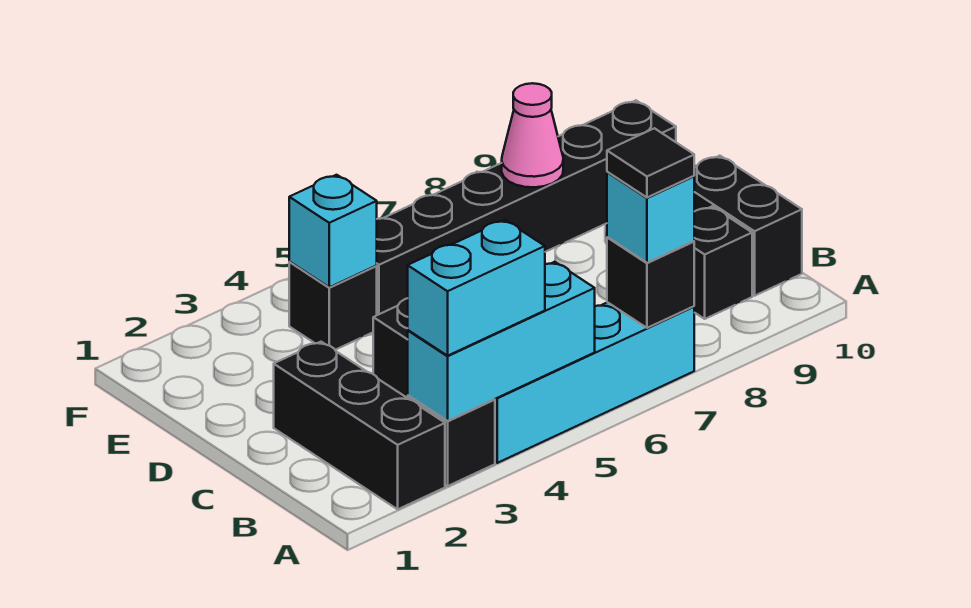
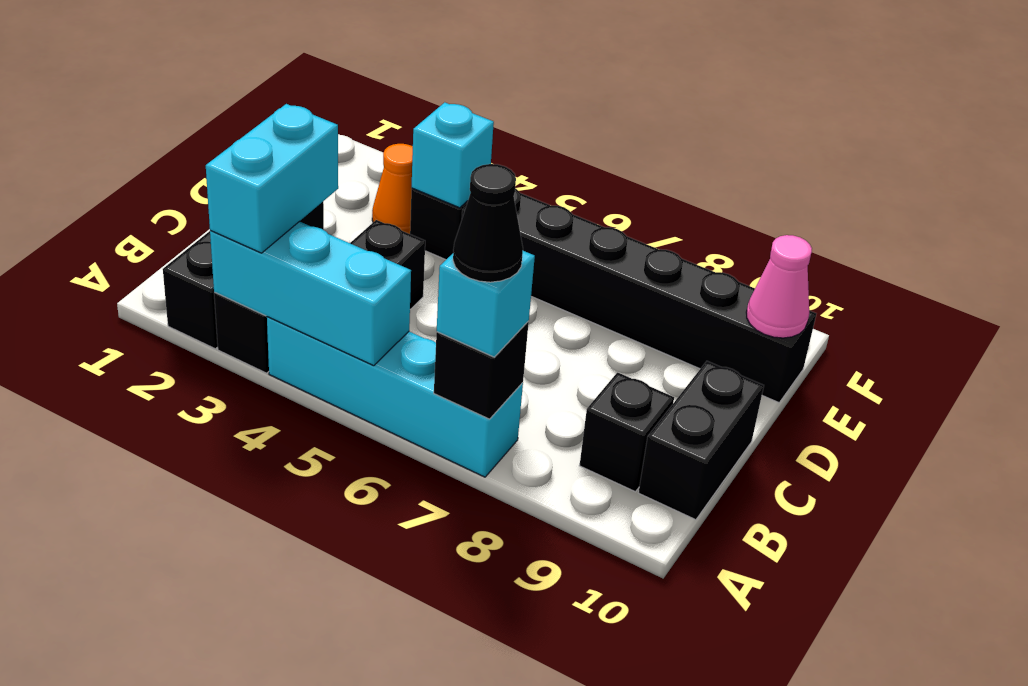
cyan brick A3:A4 level 3 -> cyan brick A3:B3 level 3
black tile A7 level 4 -> black cone A7 level 4
none -> orange cone E3 level 1
pink cone E8 level 2 -> pink cone E10 level 2

